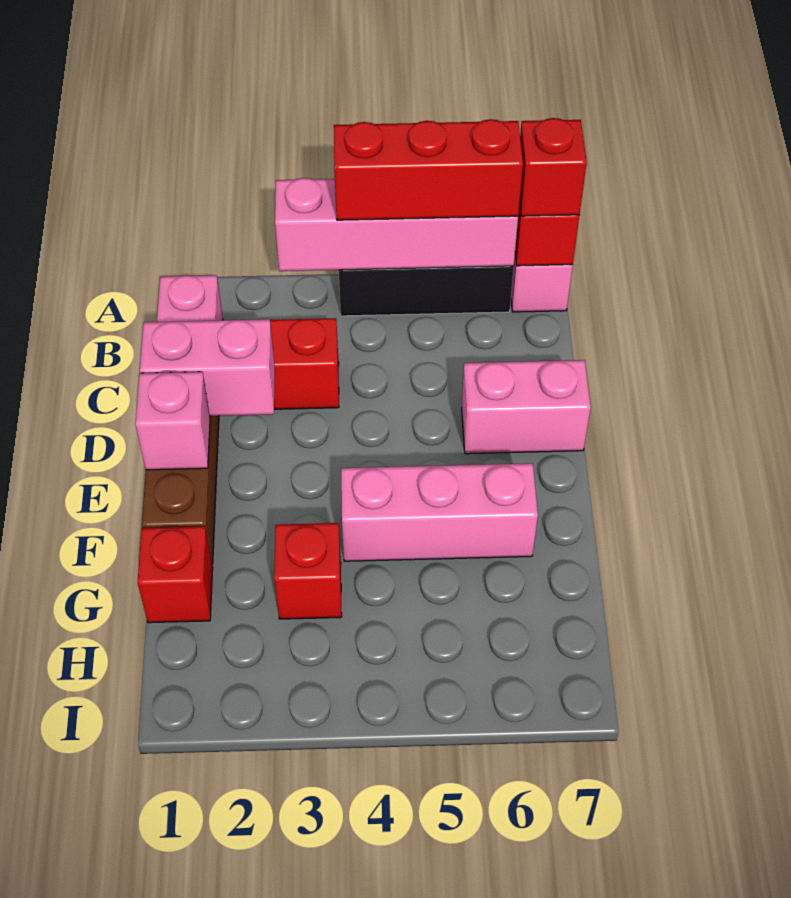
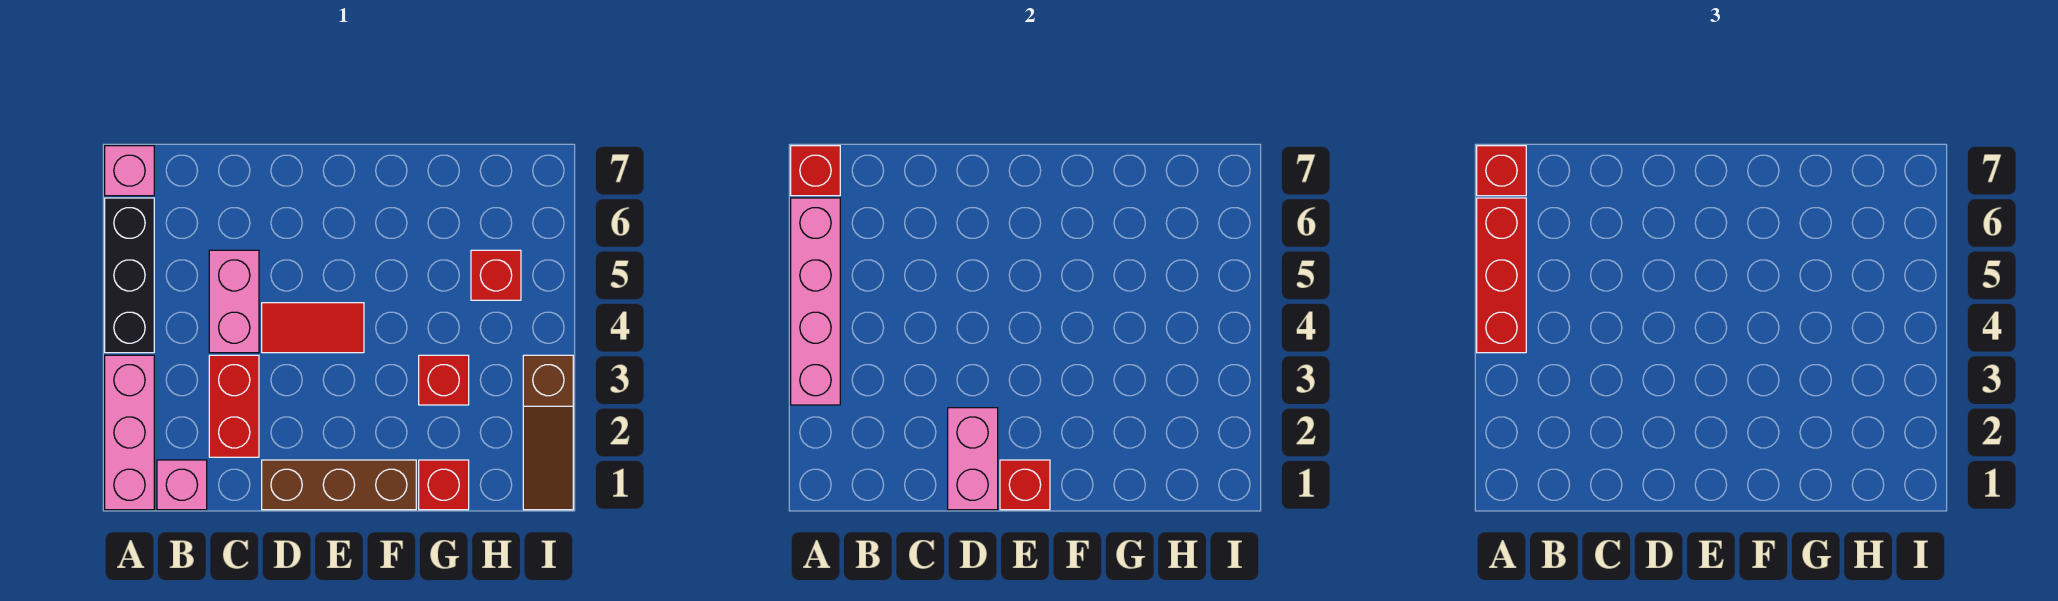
none -> red tile D4:E4 level 1
pink brick D6:D7 level 1 -> pink brick C4:C5 level 1
pink brick E1 level 2 -> red brick E1 level 2
pink brick F4:F6 level 1 -> pink brick A1:A3 level 1
none -> red brick H5 level 1
none -> brown slope I1:I3 level 1 top 3

